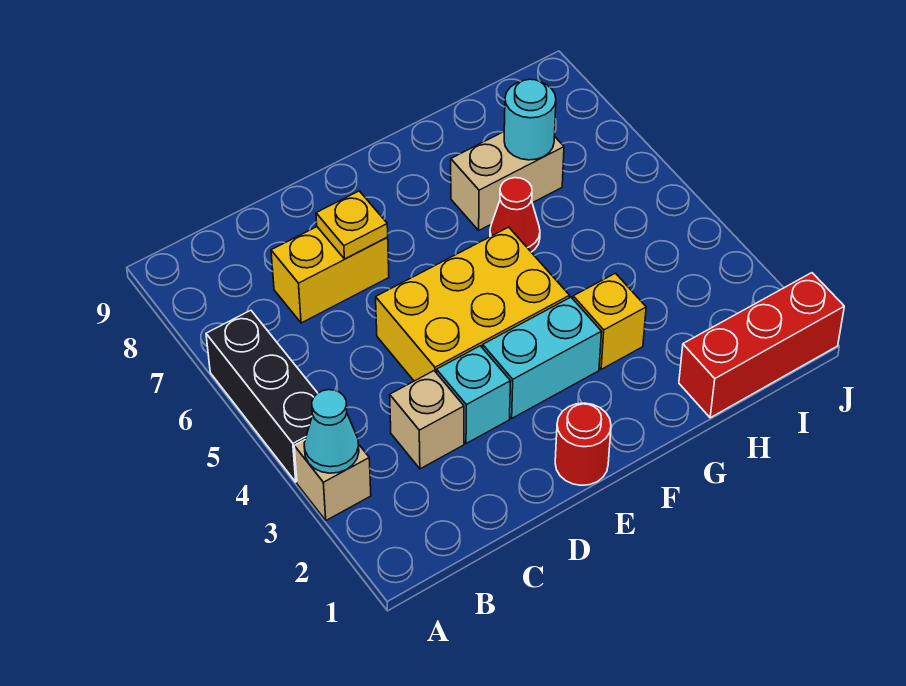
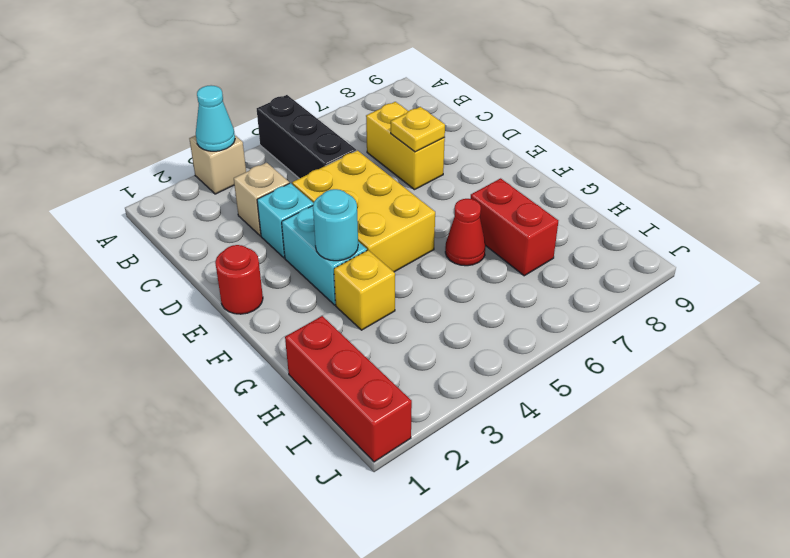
black brick A4:A6 level 1 -> black brick A5:C5 level 1
tan brick G7:H7 level 1 -> red brick G7:H7 level 1
cyan round brick H7 level 2 -> cyan round brick F3 level 2

